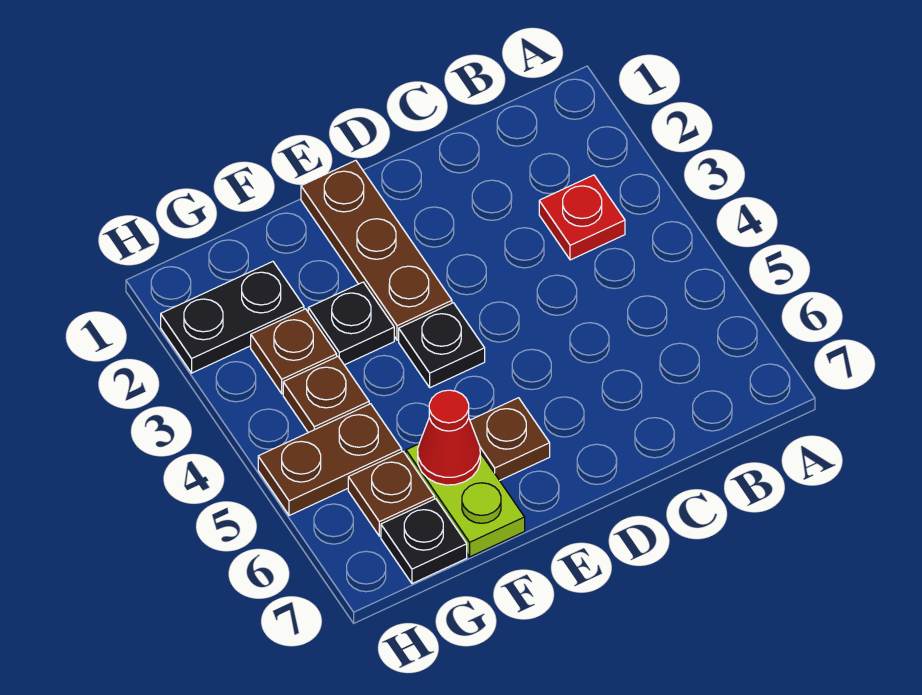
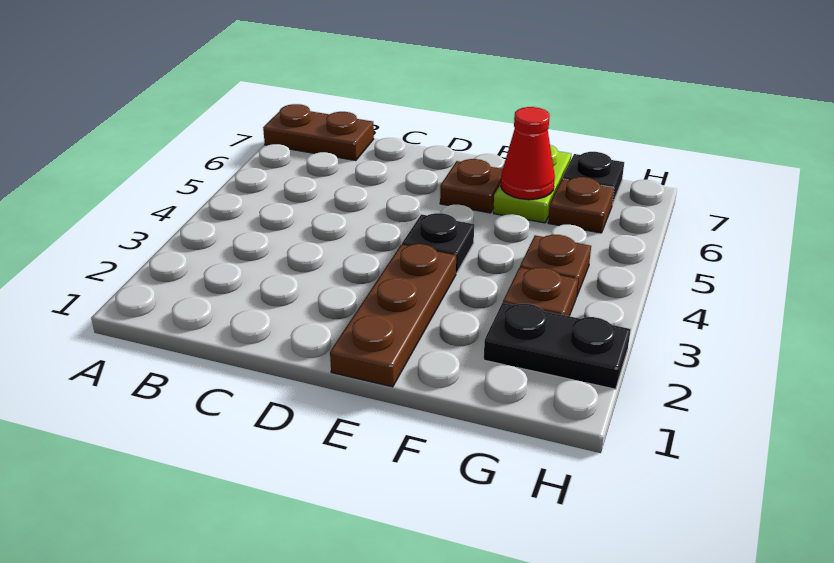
red plate B3 level 1 -> none
black plate F3 level 1 -> none
brown plate G5:H5 level 1 -> brown plate A7:B7 level 1

